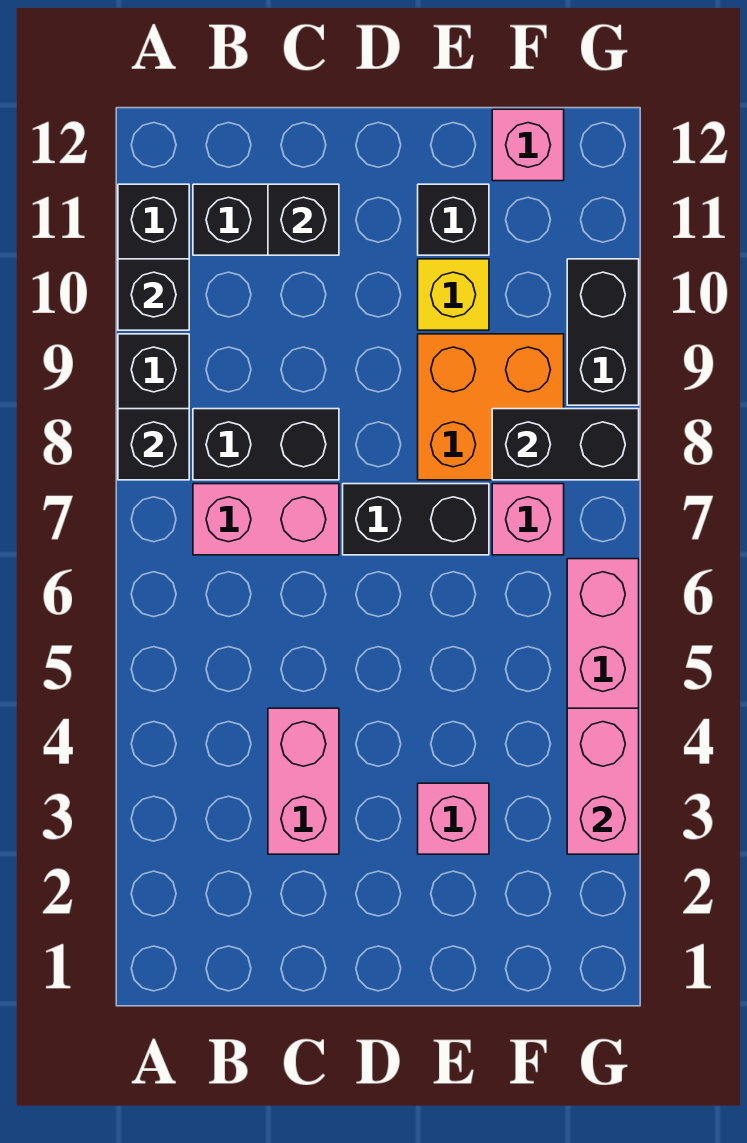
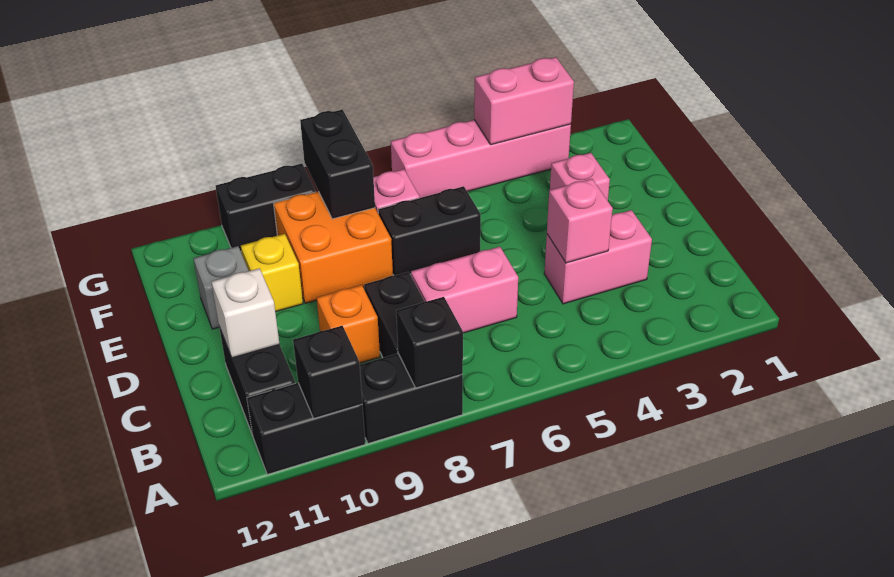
pink brick B7:C7 level 1 -> pink brick C6:C7 level 1
none -> orange brick C9 level 1
black brick C11 level 2 -> white brick C11 level 2
black brick D7:E7 level 1 -> black brick E6:E7 level 1
black brick E11 level 1 -> grey brick E11 level 1
pink brick F12 level 1 -> pink brick C4 level 2

